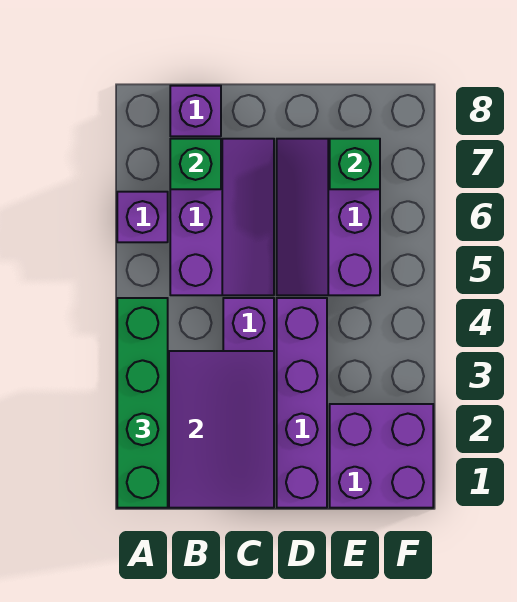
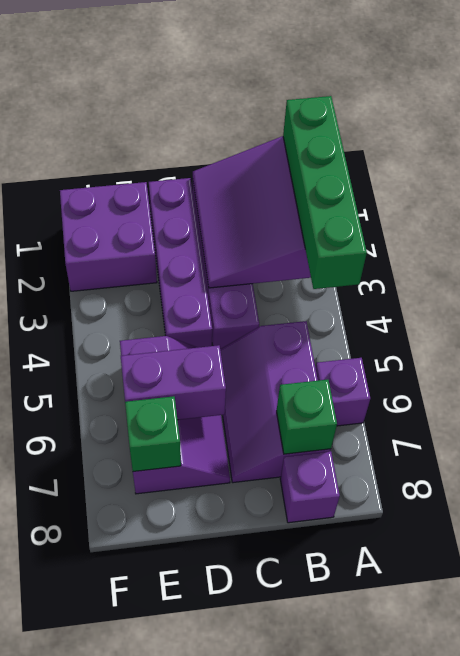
none -> purple brick D6:E6 level 2

